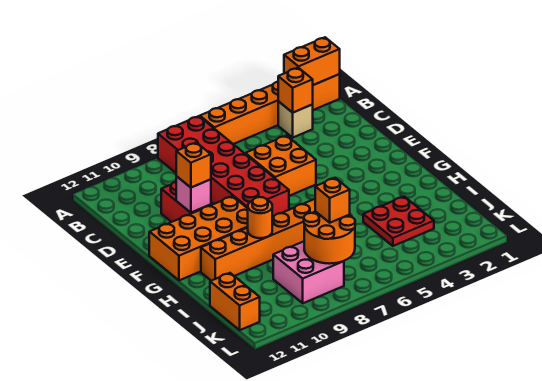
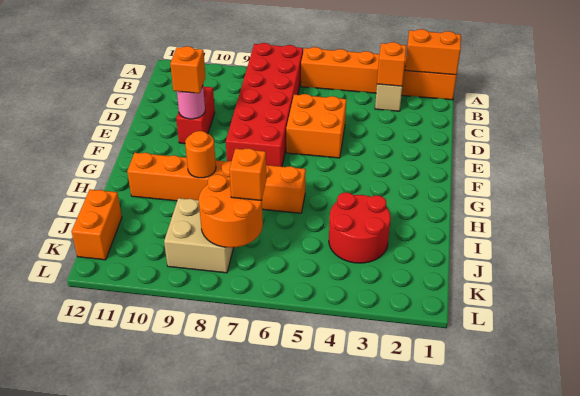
pink brick E10 level 2 -> pink round brick E10 level 2
orange brick F9:G12 level 1 -> none
red plate I3:J4 level 1 -> red round brick I3:J4 level 1
pink brick J8:K9 level 1 -> tan brick J8:K9 level 1

